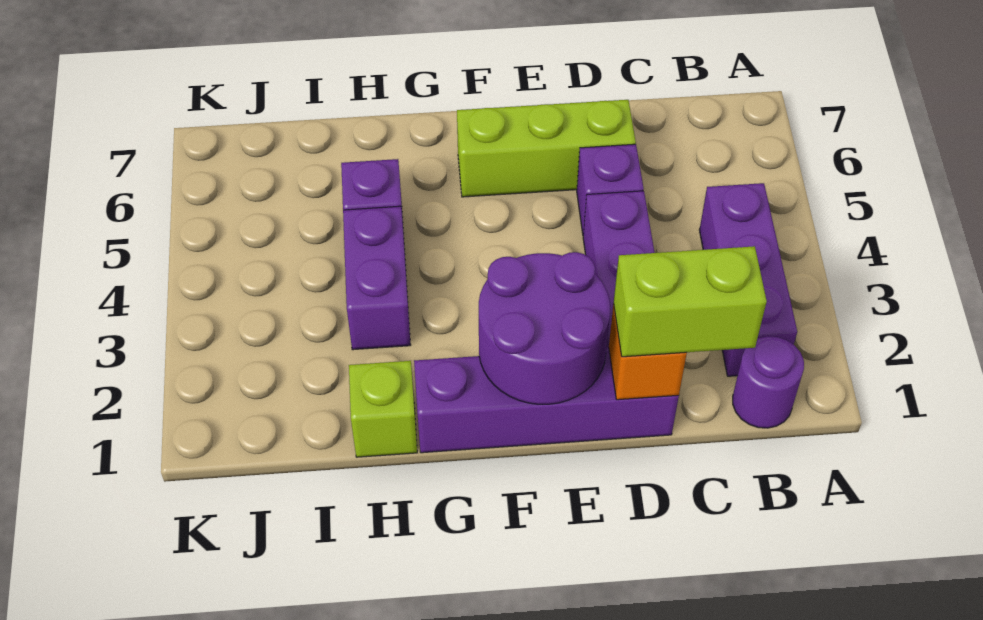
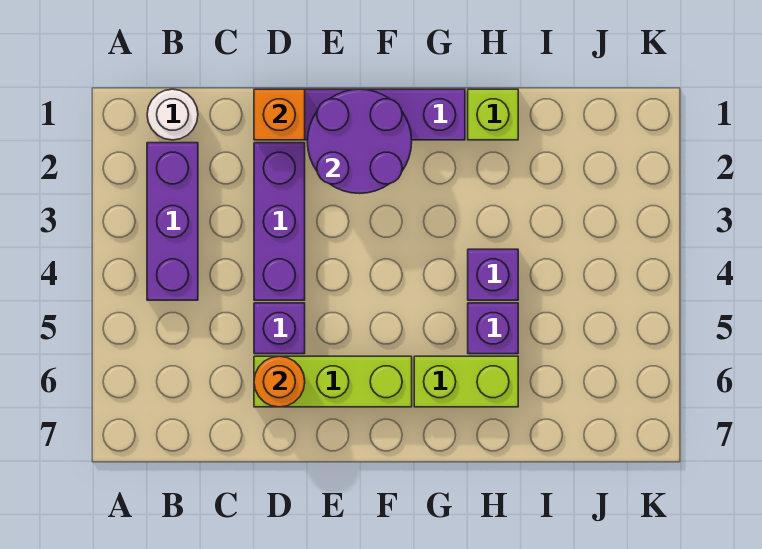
purple round brick B1 level 1 -> white round brick B1 level 1
lime brick C1:D1 level 3 -> lime brick G6:H6 level 1
none -> orange round brick D6 level 2
purple brick H3:H4 level 1 -> purple brick H4 level 1

